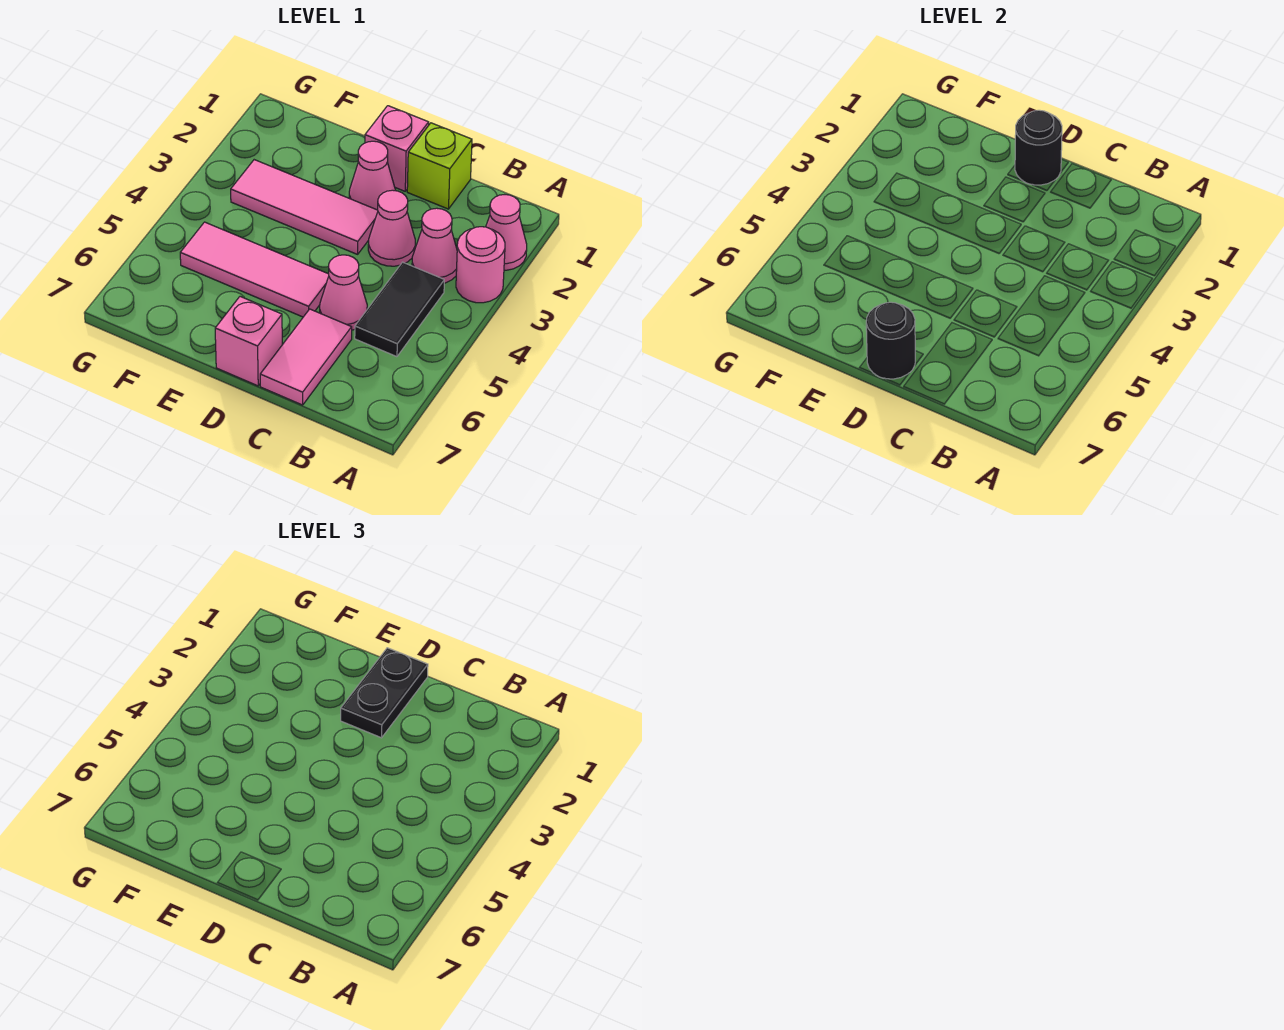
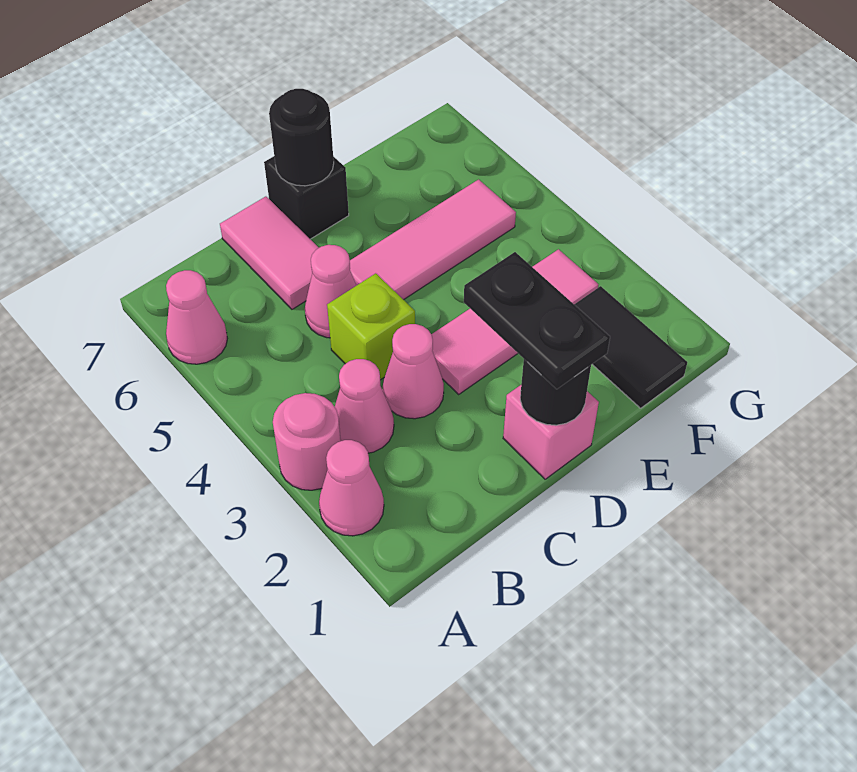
black tile B4:B5 level 1 -> black tile F1:F2 level 1
lime brick C1 level 1 -> lime brick C4 level 1
pink cone D2 level 1 -> pink cone A6 level 1
pink brick D7 level 1 -> black brick D7 level 1

